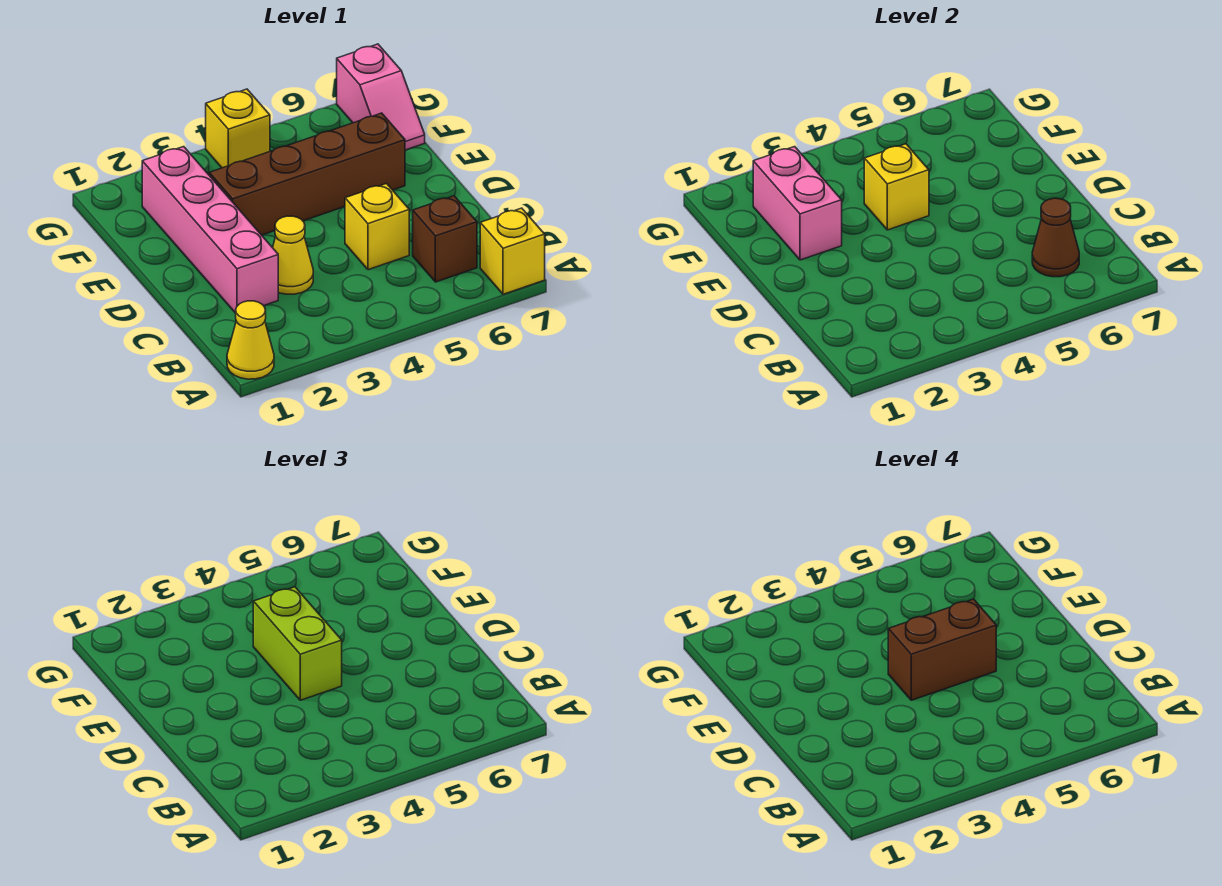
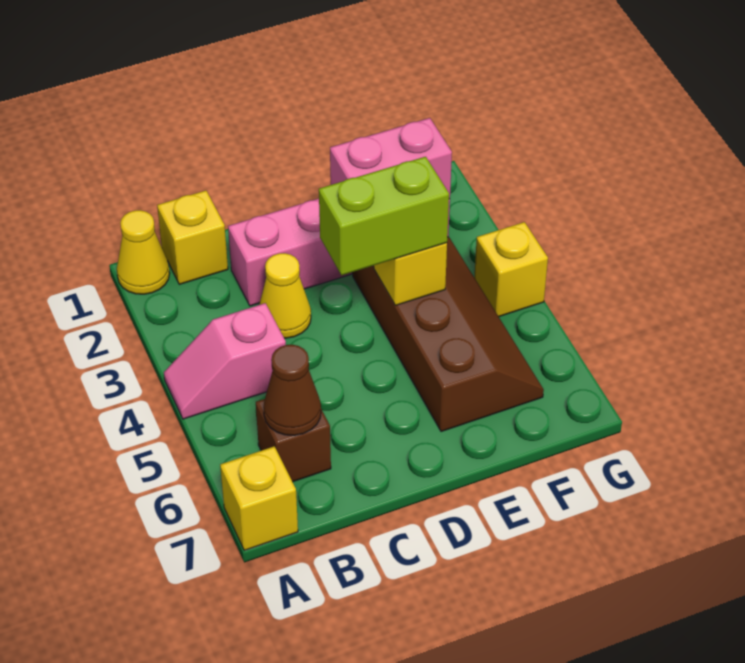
yellow brick C5 level 1 -> yellow brick B1 level 1
brown brick D4:D5 level 4 -> none
pink slope F7:G7 level 1 top G -> pink slope A4:B4 level 1 top B

